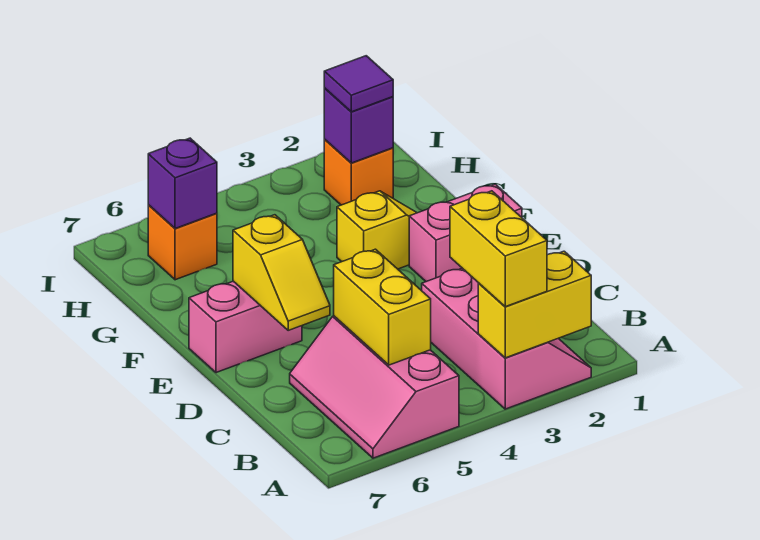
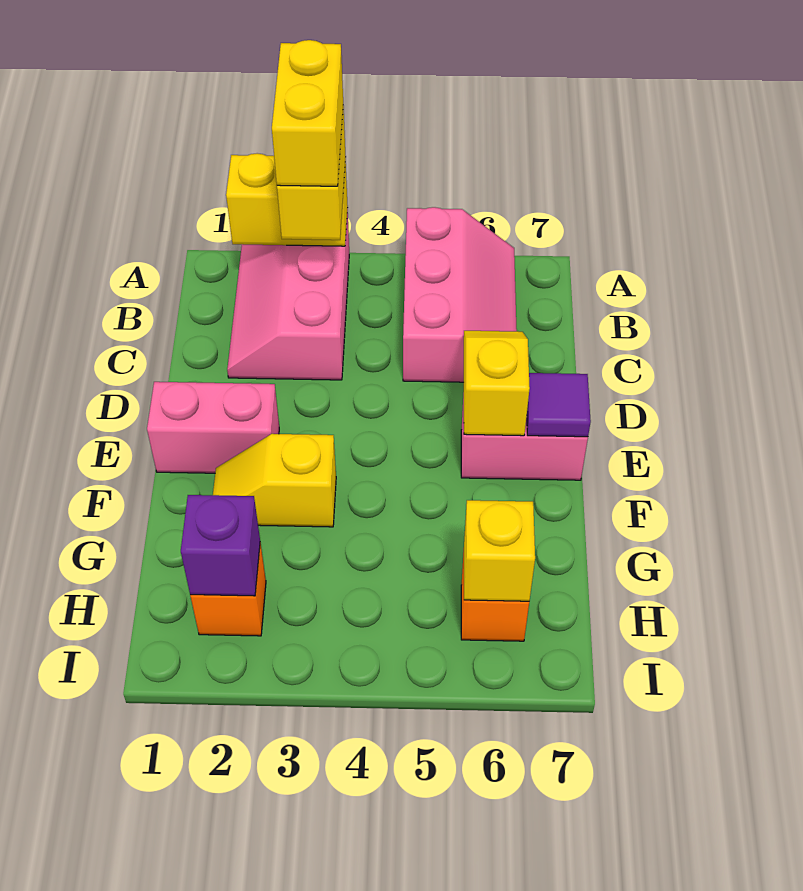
yellow brick B5:C5 level 2 -> yellow brick A3:B3 level 4
purple tile H2 level 3 -> purple tile E7 level 2
purple brick H6 level 2 -> yellow brick H6 level 2

